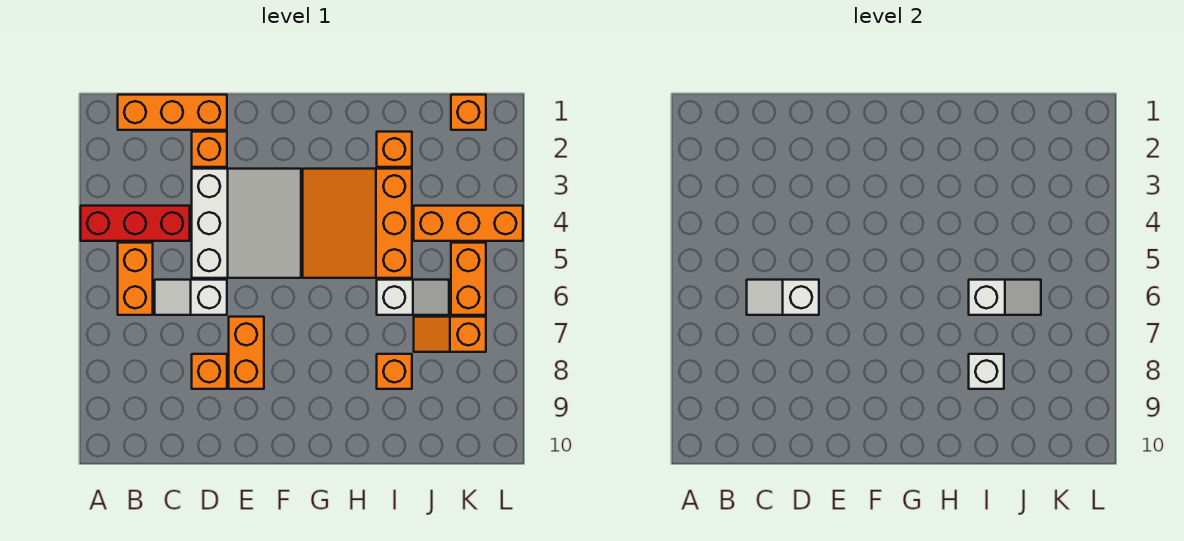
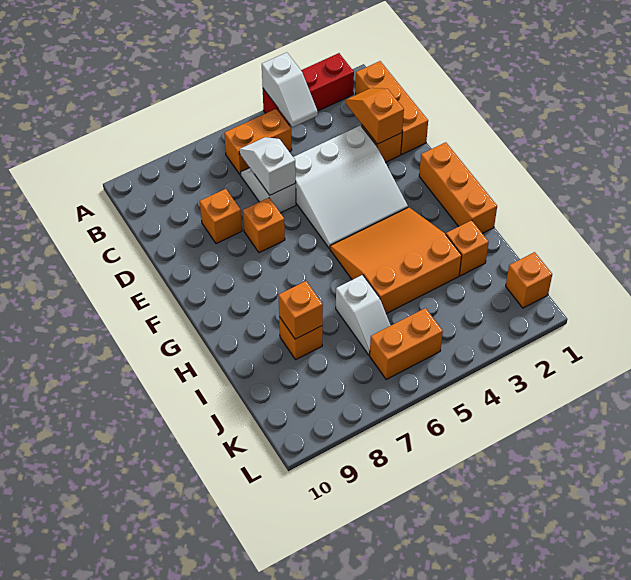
red brick A4:C4 level 1 -> red brick A2:A4 level 1
orange brick E7:E8 level 1 -> orange brick E7 level 1
white slope I6:J6 level 2 top I -> white slope A4:B4 level 2 top A
white brick I8 level 2 -> orange brick I8 level 2
orange brick J4:L4 level 1 -> orange brick F1:H1 level 1
orange slope J7:K7 level 1 top K -> orange slope C2:D2 level 2 top D

